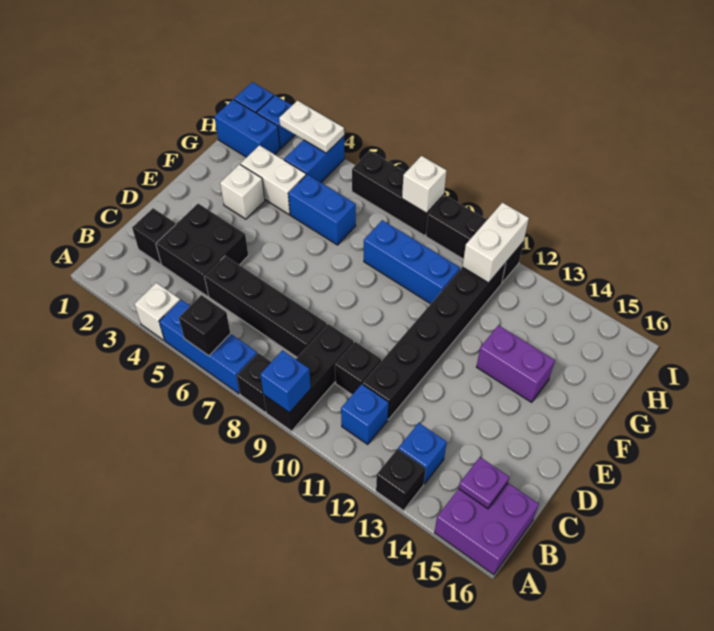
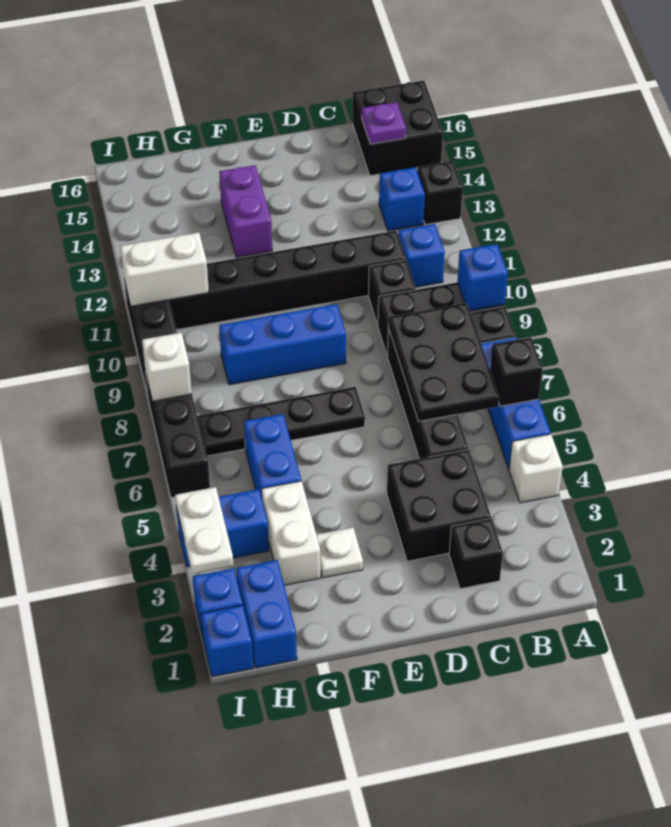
purple brick A15:B16 level 1 -> black brick A15:B16 level 1
none -> black plate B6:C8 level 2
none -> black plate E7:H7 level 1
white brick F3 level 1 -> white plate F3 level 1
blue brick G8:G10 level 1 -> blue brick E9:G9 level 1

